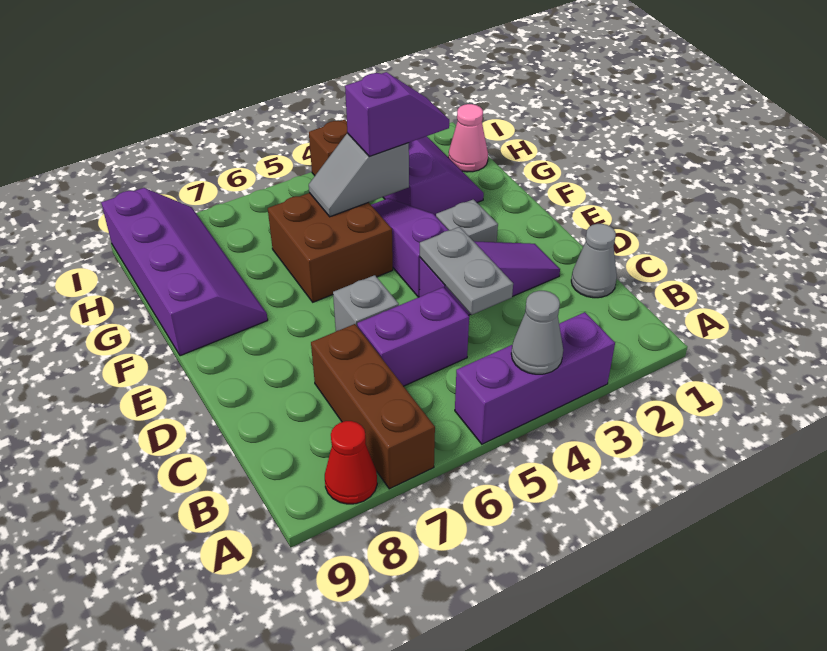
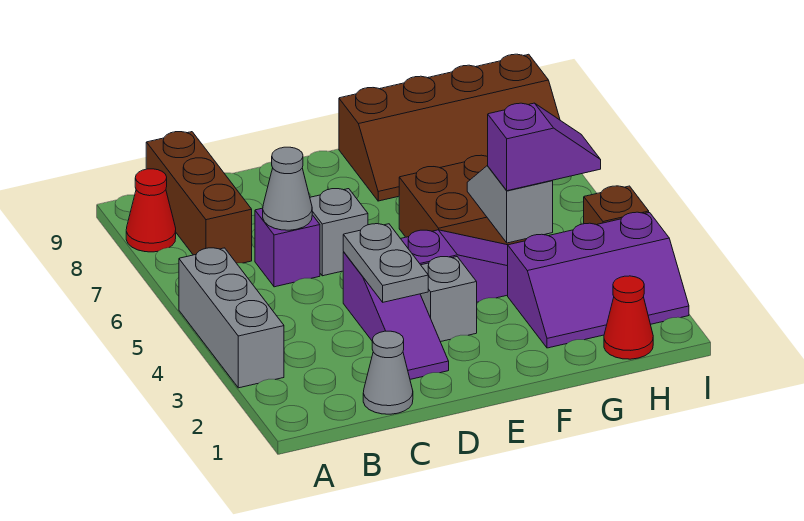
purple brick A3:A5 level 1 -> grey brick A3:A5 level 1
grey cone A4 level 2 -> grey cone C6 level 2
brown brick A7:C7 level 1 -> brown brick B7:B9 level 1
grey plate C4:D4 level 2 -> grey plate D3:D4 level 2
purple brick C5:C6 level 1 -> purple brick C6 level 1
purple slope F8:I9 level 1 top 9 -> brown slope F8:I9 level 1 top 9
purple slope G3:G4 level 3 top 4 -> purple slope G4:H4 level 3 top G
pink cone H1 level 1 -> red cone H1 level 1

